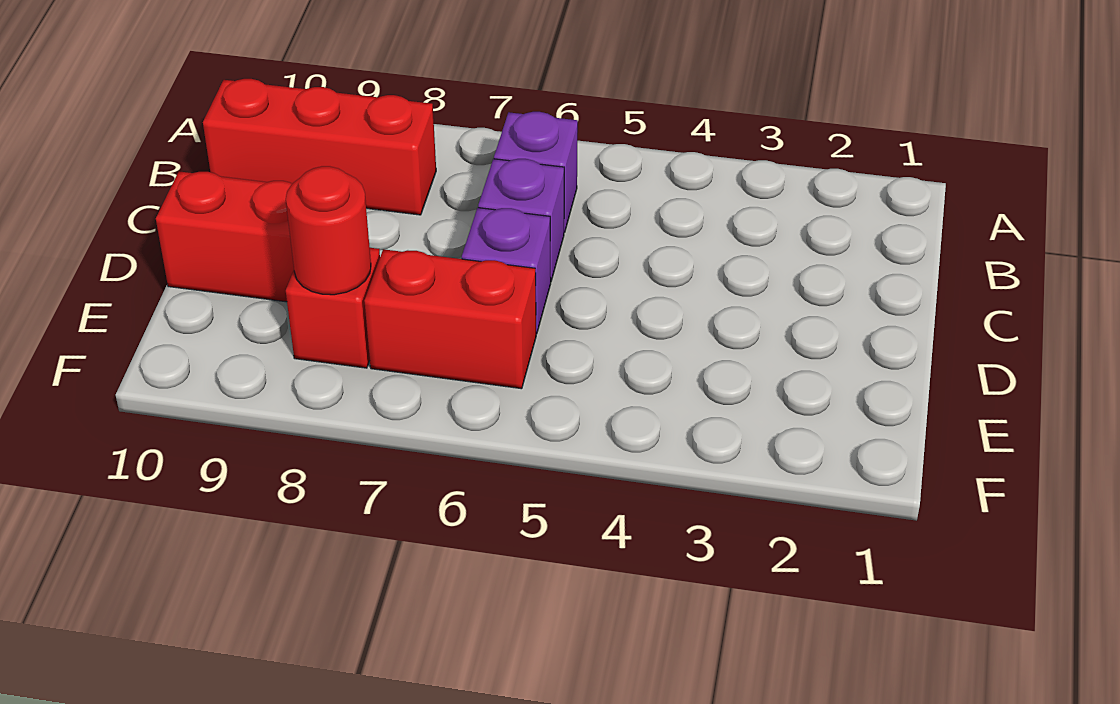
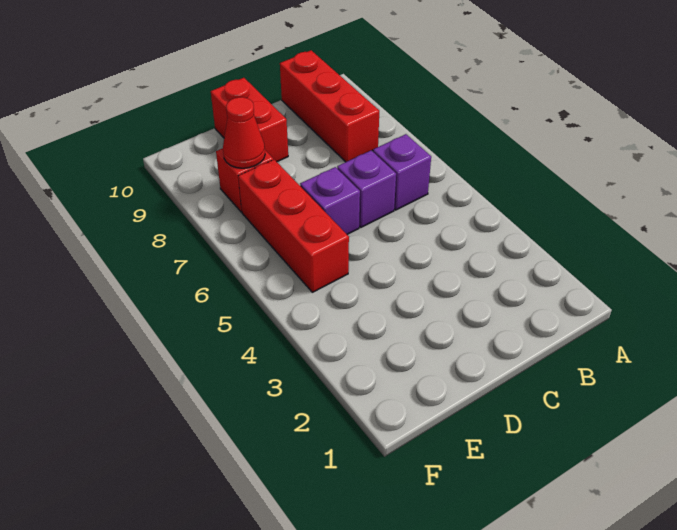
red brick E6:E7 level 1 -> red brick E5:E7 level 1
red round brick E8 level 2 -> red cone E8 level 2

